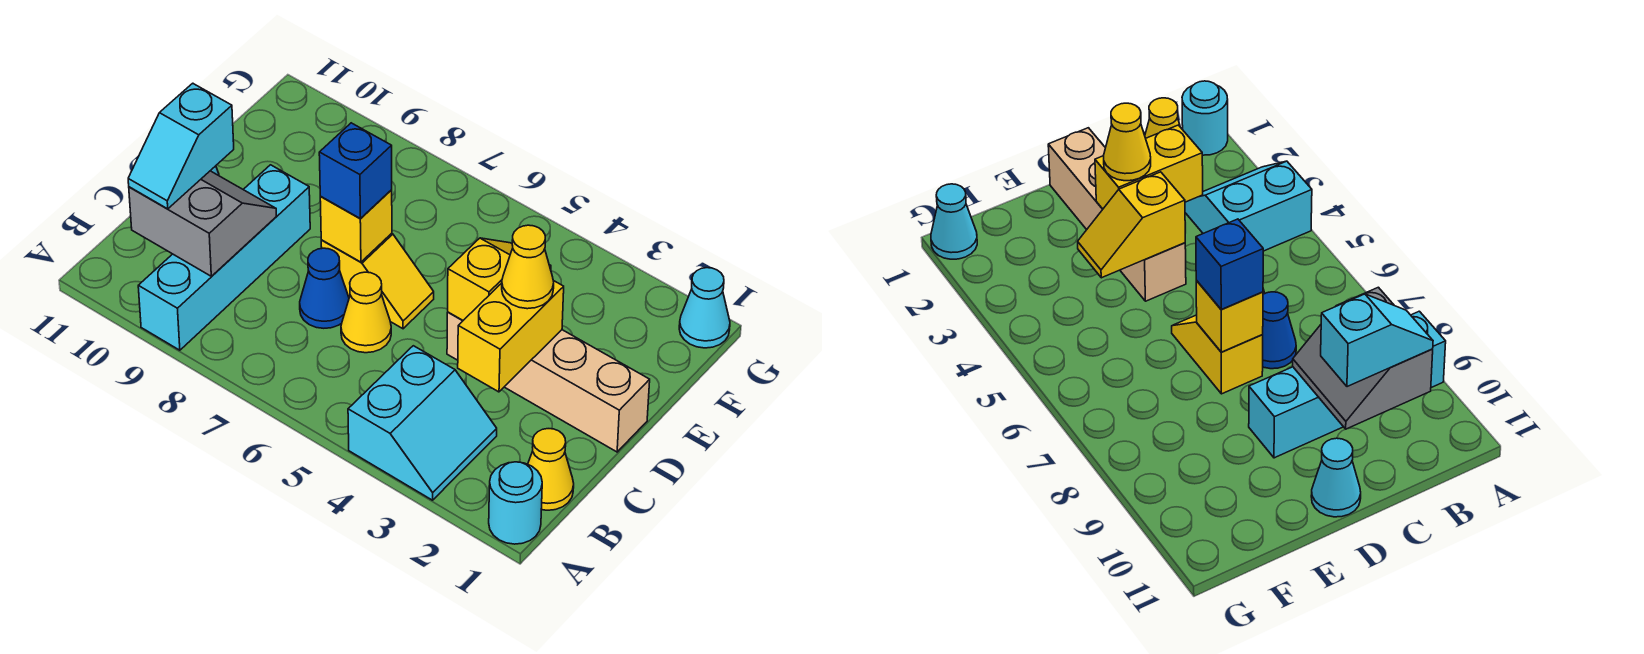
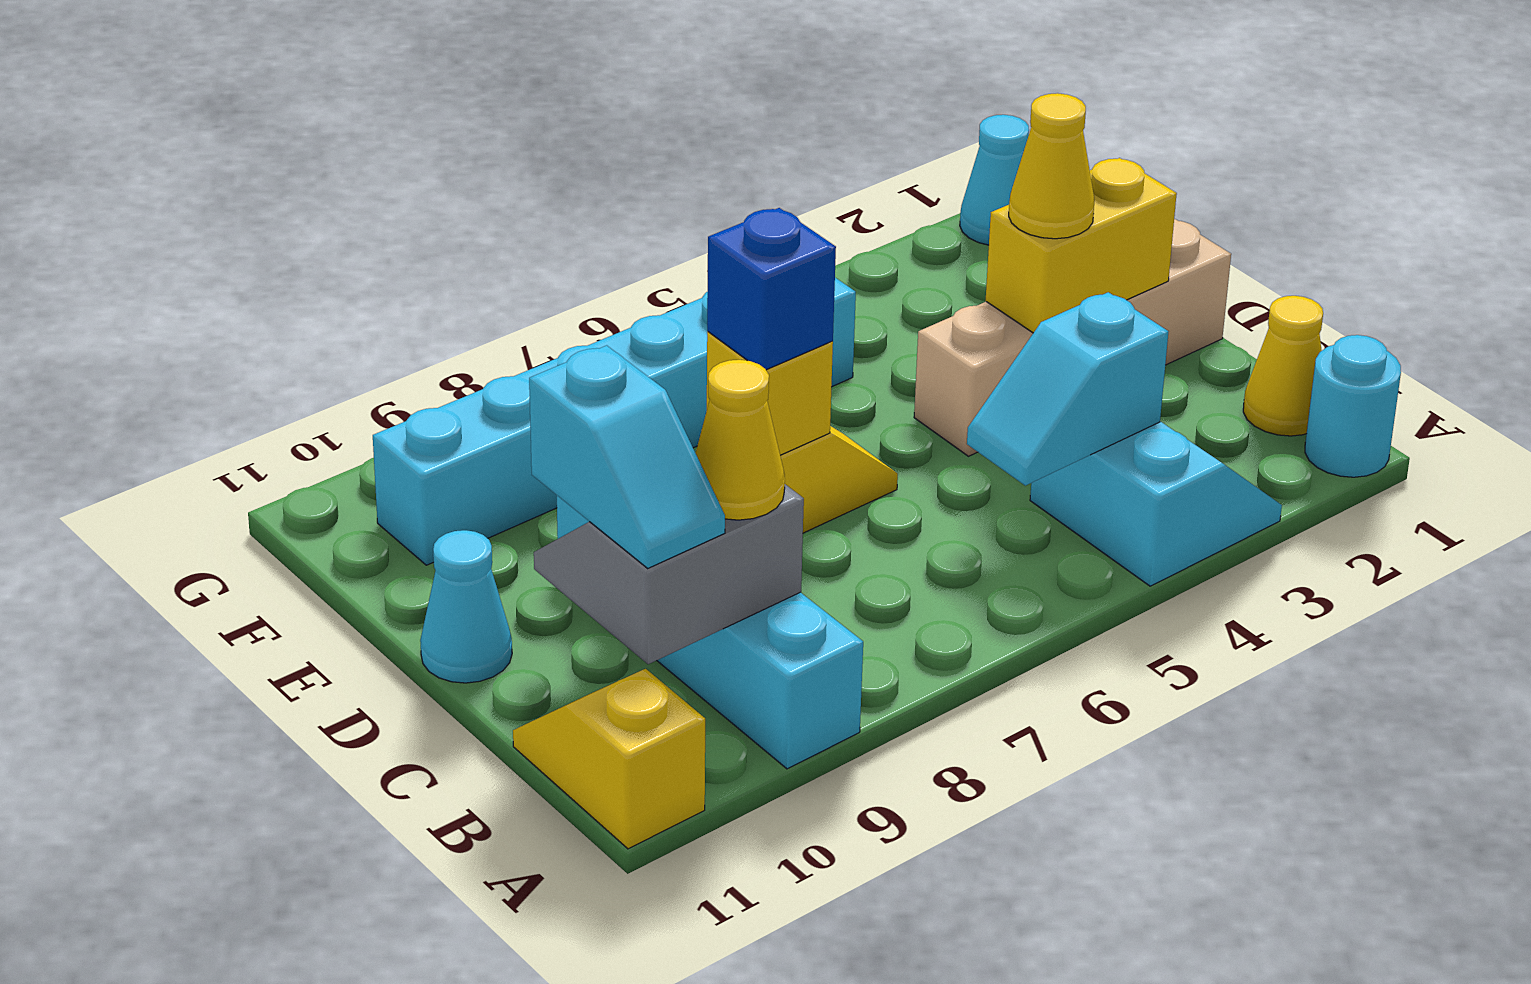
none -> cyan slope B4:B5 level 2 top 4
yellow brick C3:D3 level 2 -> yellow brick D2:D3 level 2
yellow cone C6 level 1 -> yellow cone B9 level 3
blue cone C7 level 1 -> none
yellow slope D4:E4 level 2 top D -> yellow slope A11:B11 level 1 top A
none -> cyan brick F5:F10 level 1

